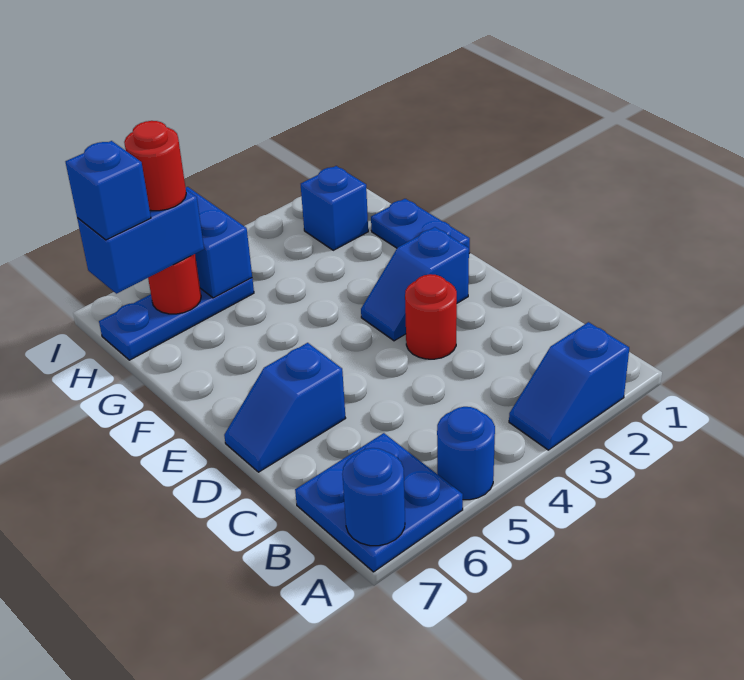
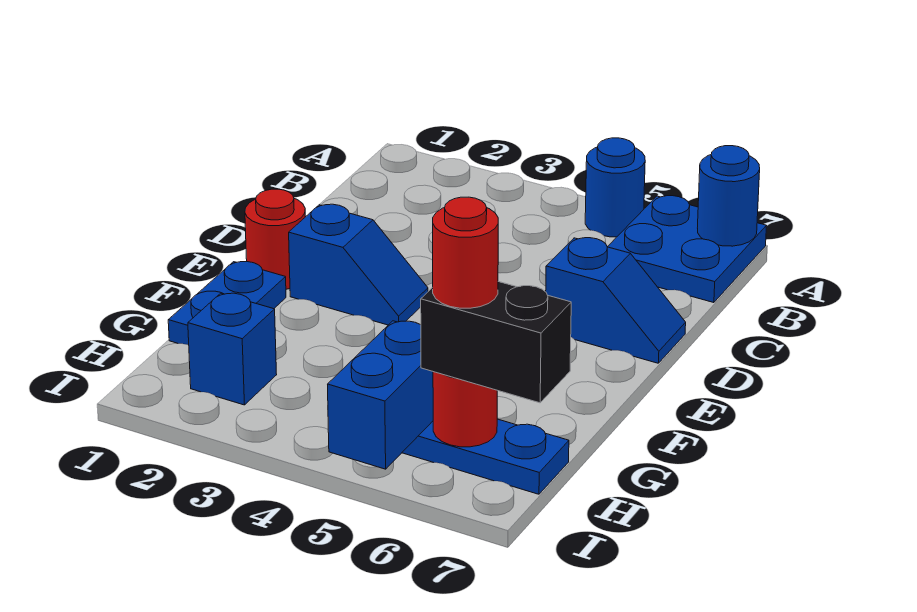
blue slope A2:A3 level 1 top 2 -> none
red round brick D3 level 1 -> red round brick E1 level 1
blue brick H6:H7 level 3 -> black brick H6:H7 level 3
blue brick H7 level 4 -> none

